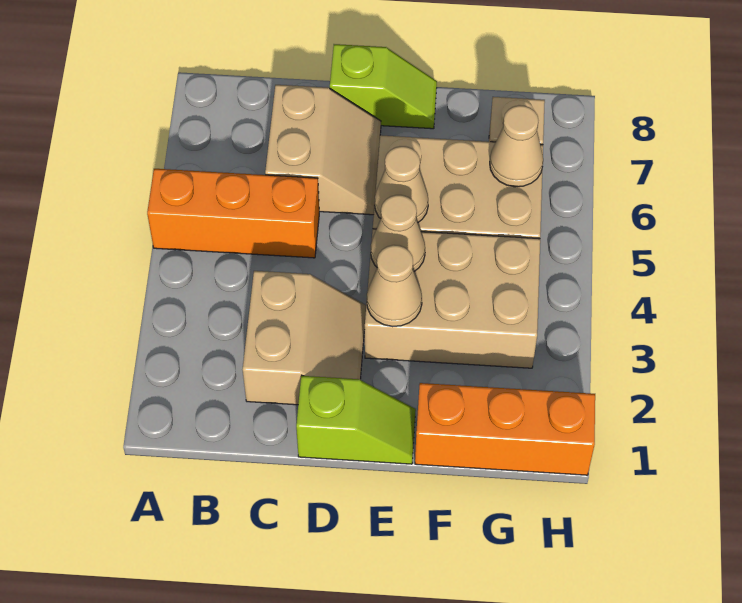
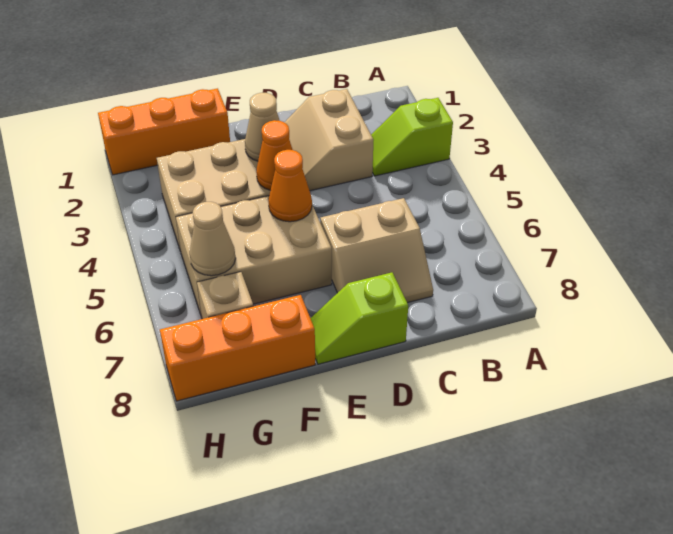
orange brick A5:C5 level 1 -> orange brick F8:H8 level 1
tan slope C6:D7 level 1 top C -> tan slope C6:D7 level 1 top 6
lime slope D1:E1 level 1 top D -> lime slope A3:B3 level 1 top A
tan cone E4 level 2 -> orange cone E4 level 2
tan cone E5 level 2 -> orange cone E5 level 2

